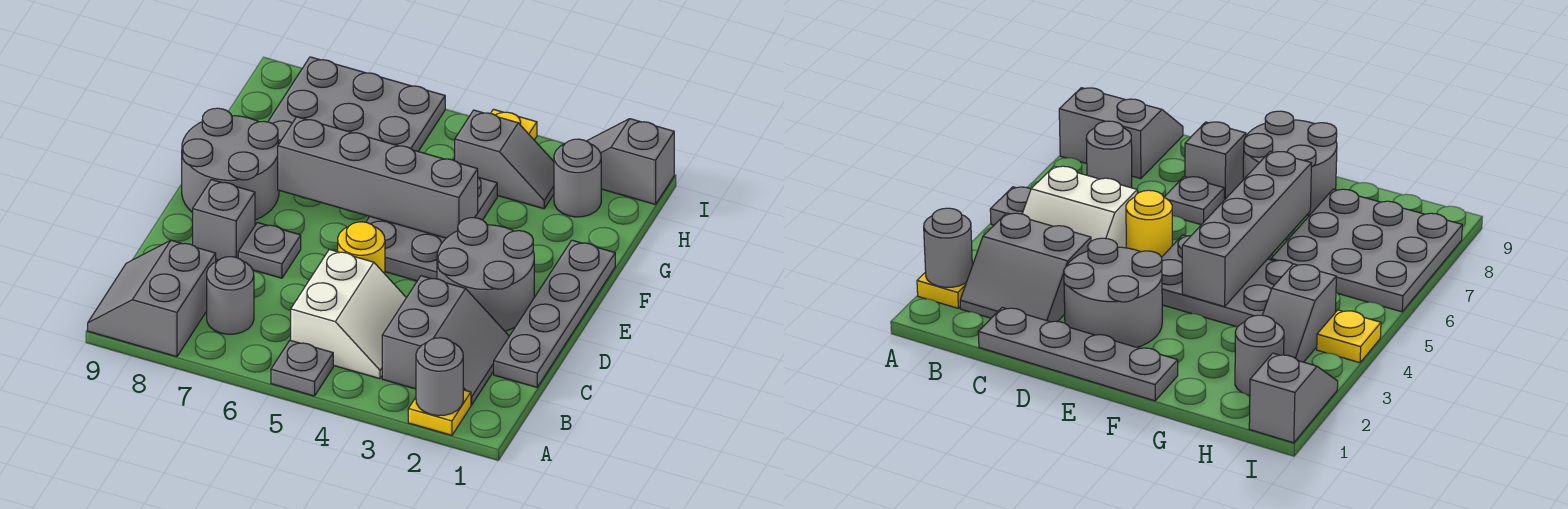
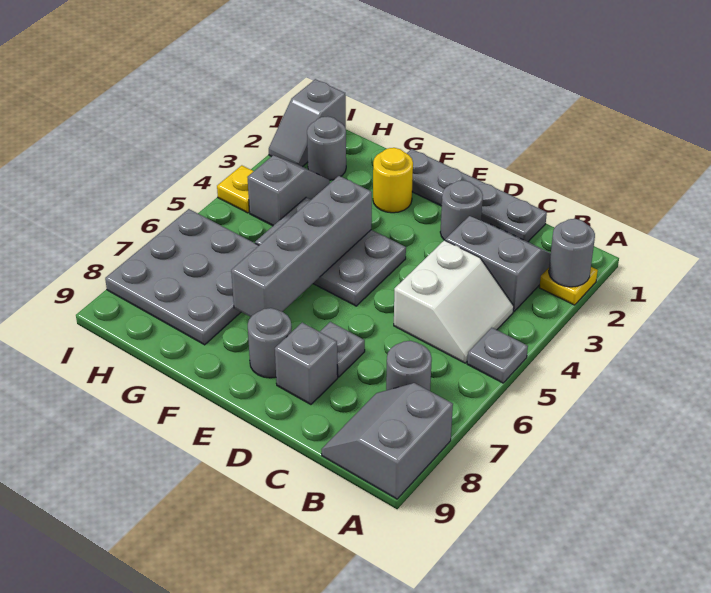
grey slope A8:B9 level 1 top 8 -> grey slope A8:B9 level 1 top A
white slope B4:C5 level 1 top 5 -> white slope B4:C5 level 1 top C
grey round brick D2:E3 level 1 -> grey round brick D2 level 1
yellow round brick D5 level 1 -> yellow round brick F2 level 1
grey round brick E8:F9 level 1 -> grey round brick E8 level 1

